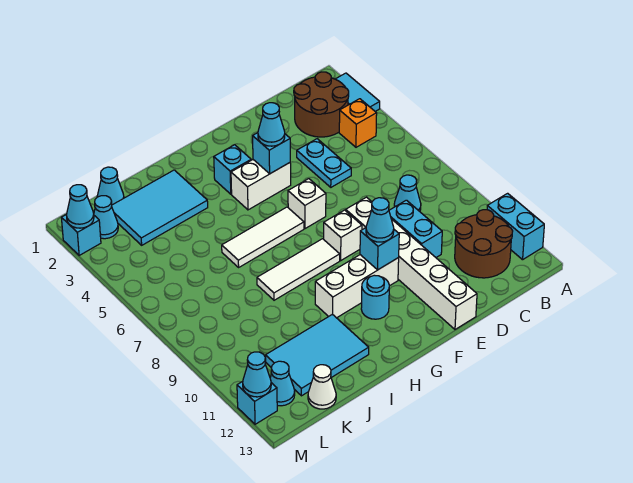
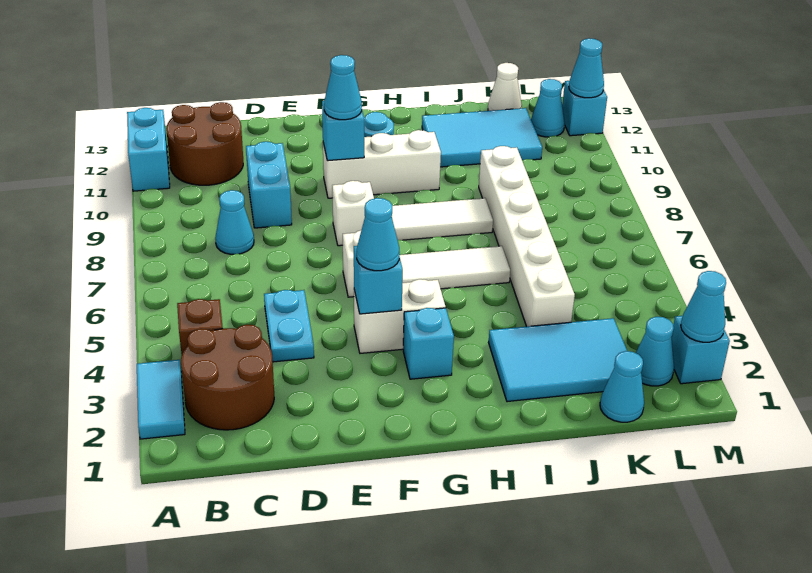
orange brick B4 level 1 -> brown brick B4 level 1
white brick E8:E13 level 1 -> white brick J4:J9 level 1

